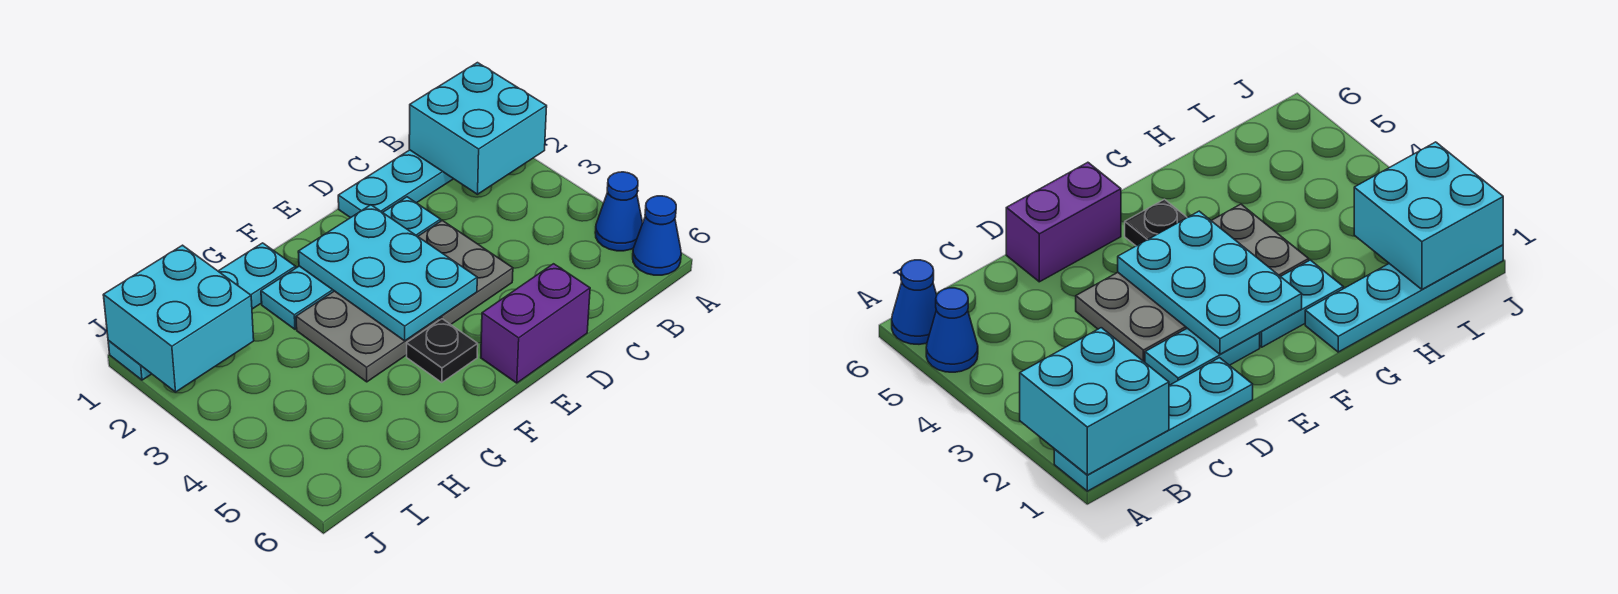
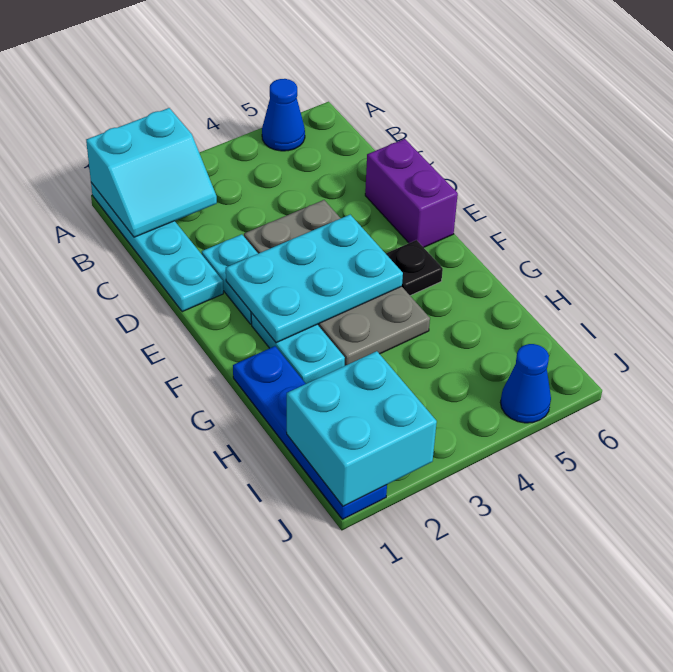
cyan brick A1:B2 level 2 -> cyan slope A1:B2 level 2 top A
blue cone A6 level 1 -> blue cone J5 level 1
cyan plate G1:J1 level 1 -> blue plate G1:J1 level 1

